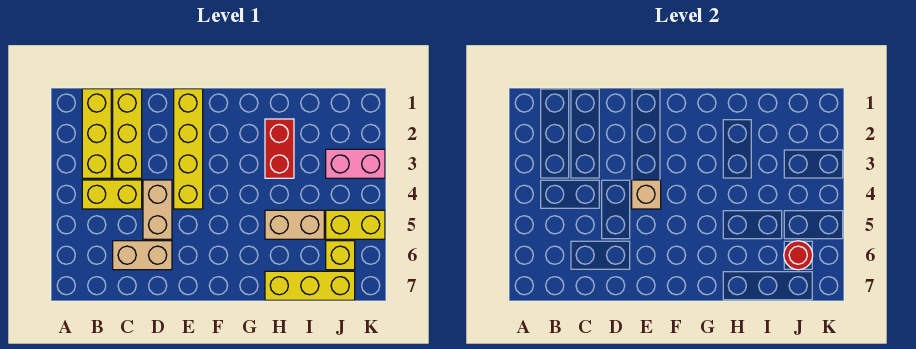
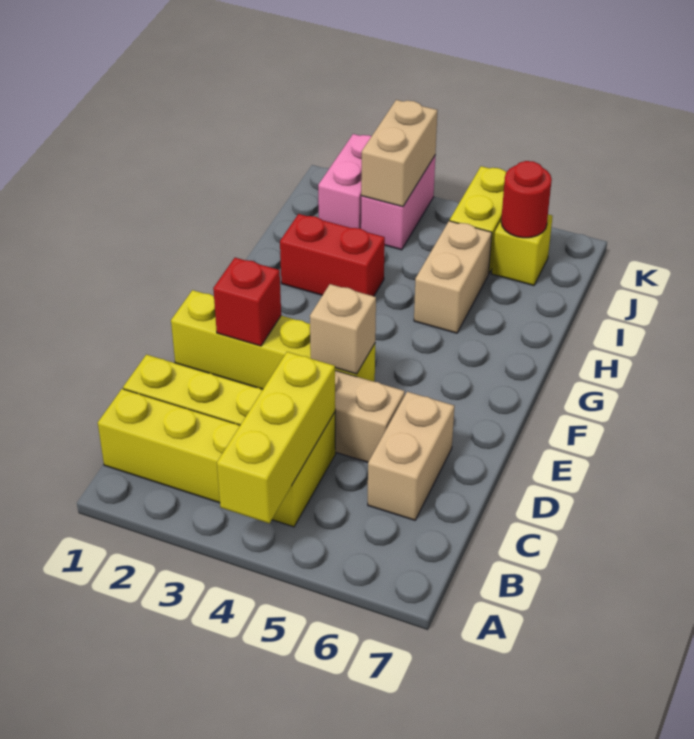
none -> red brick E2 level 2
yellow brick H7:J7 level 1 -> yellow brick A4:C4 level 2
none -> pink brick J2:K2 level 1
none -> tan brick J3:K3 level 2

